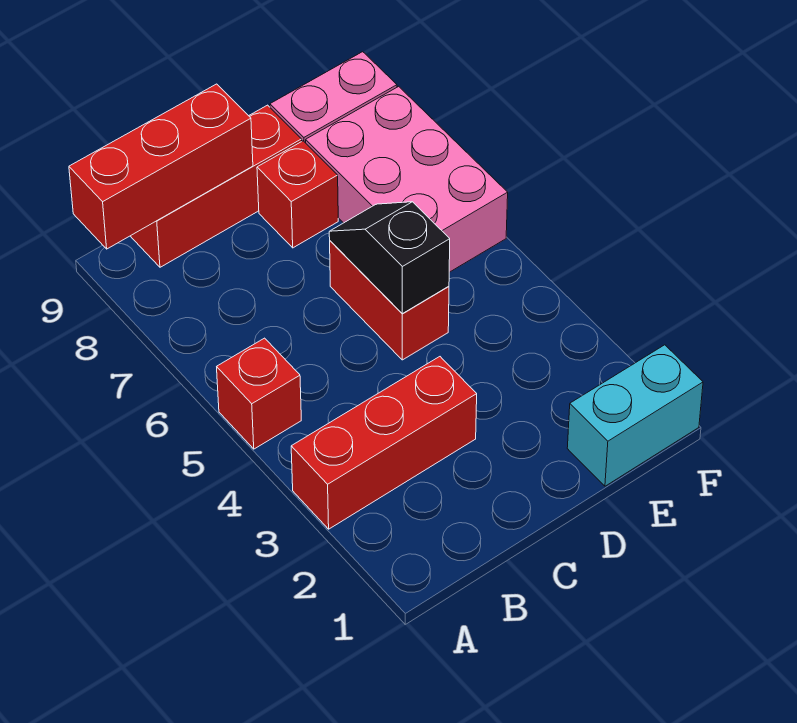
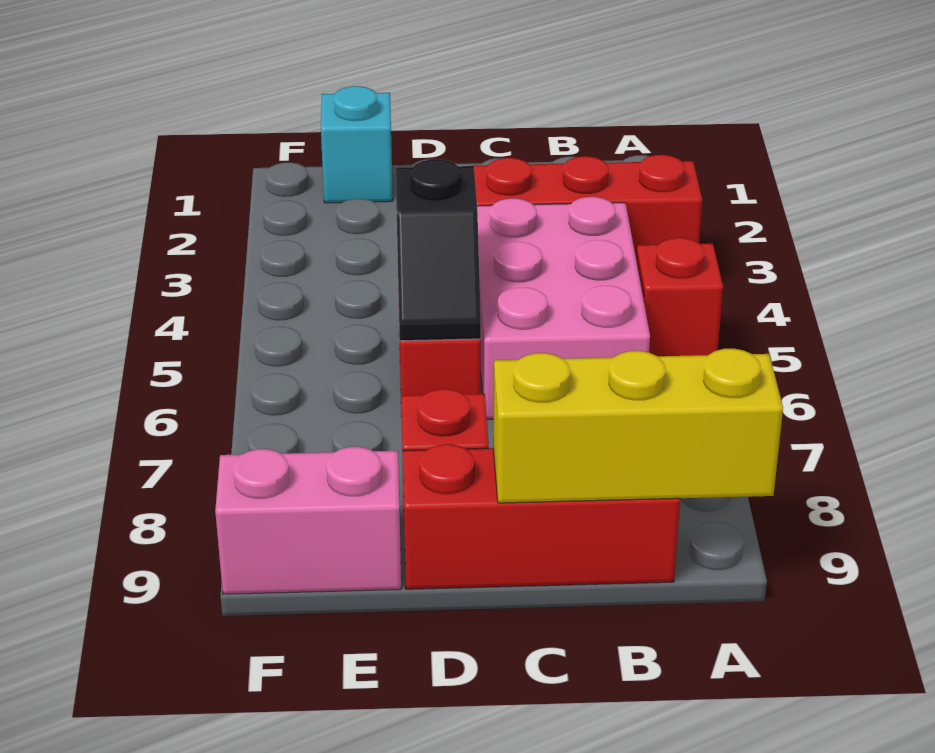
red brick A9:C9 level 2 -> yellow brick A9:C9 level 2
cyan brick E1:F1 level 1 -> cyan brick E1 level 1
pink brick E6:F8 level 1 -> pink brick B4:C6 level 1

